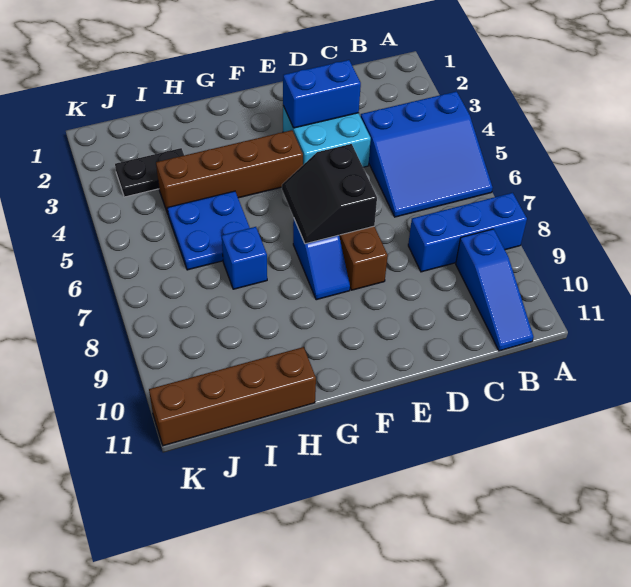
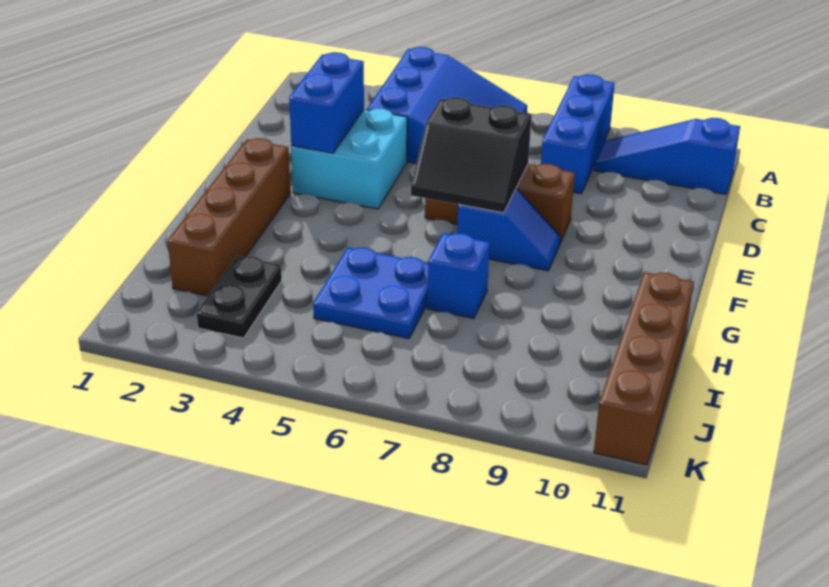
blue slope B9:B11 level 1 top 9 -> blue slope B9:B11 level 1 top 11
brown brick F4:I4 level 1 -> brown brick F2:I2 level 1

